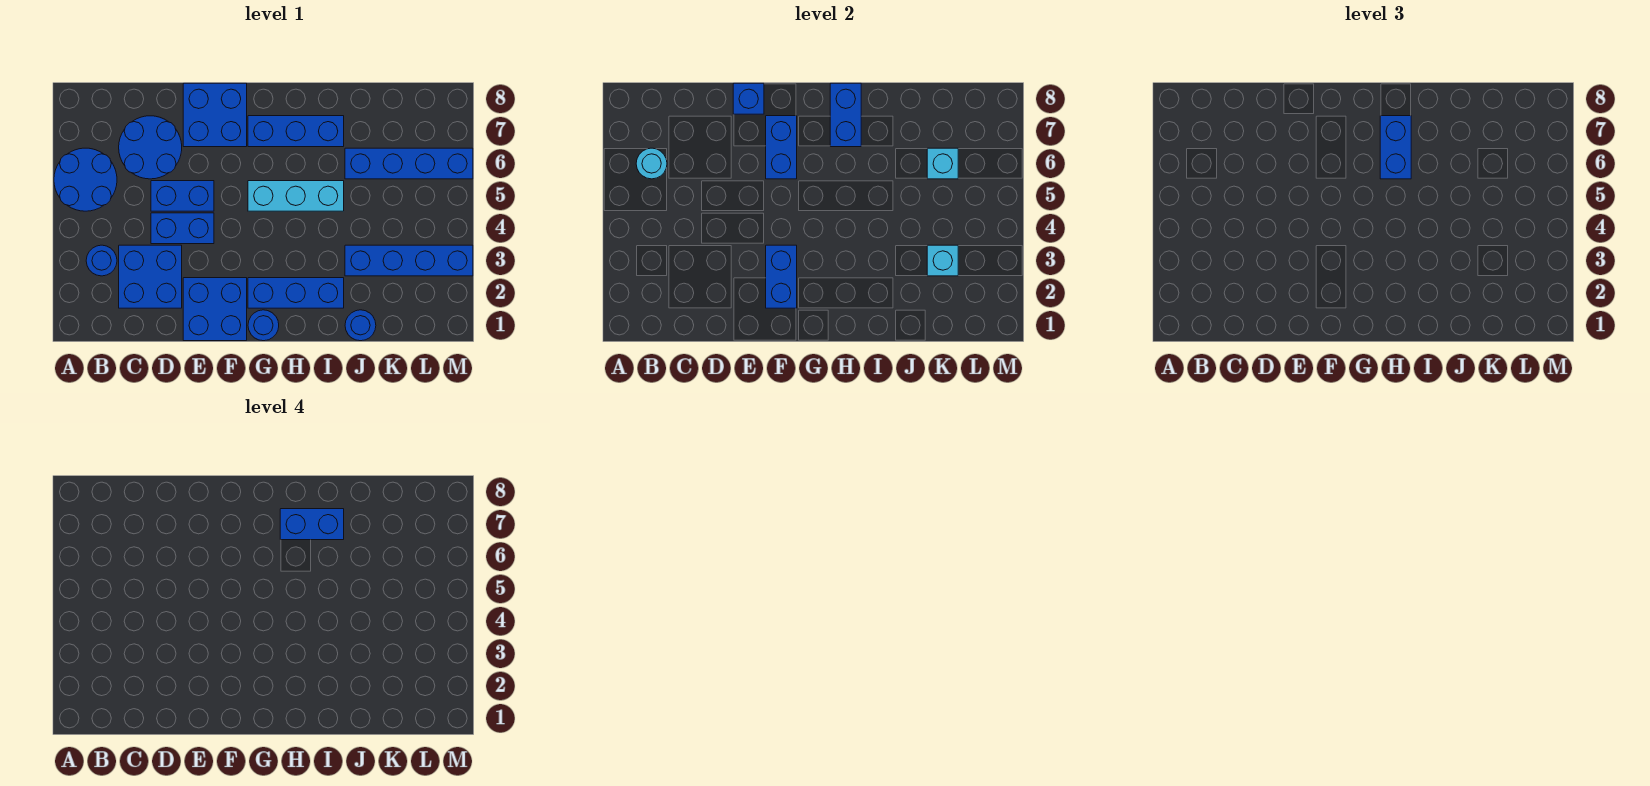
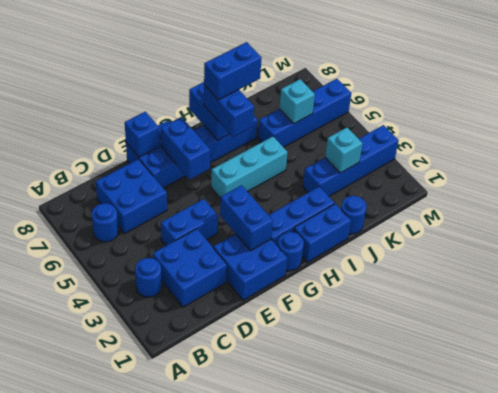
blue round brick A5:B6 level 1 -> blue round brick B6 level 1
cyan round brick B6 level 2 -> none
blue round brick C6:D7 level 1 -> blue brick C6:D7 level 1
blue brick D5:E5 level 1 -> blue brick H1:I1 level 1

